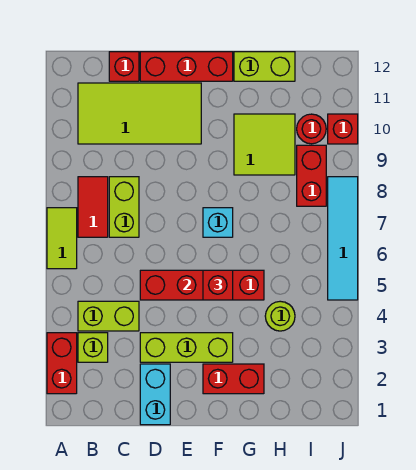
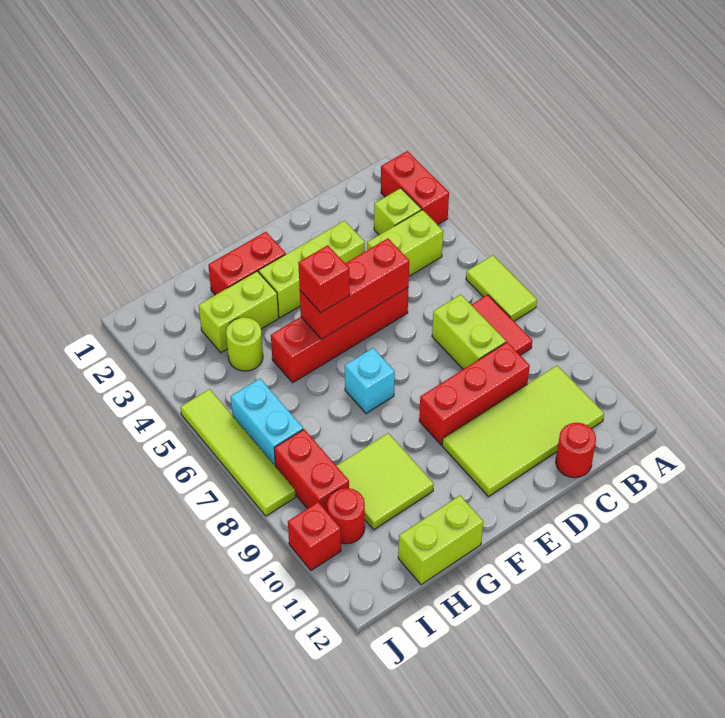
red brick C12 level 1 -> red round brick C12 level 1
cyan brick D1:D2 level 1 -> cyan brick I6:I7 level 1
red brick D12:F12 level 1 -> red brick C9:E9 level 1
none -> lime brick G3:H3 level 1
cyan tile J5:J8 level 1 -> lime tile J5:J8 level 1

